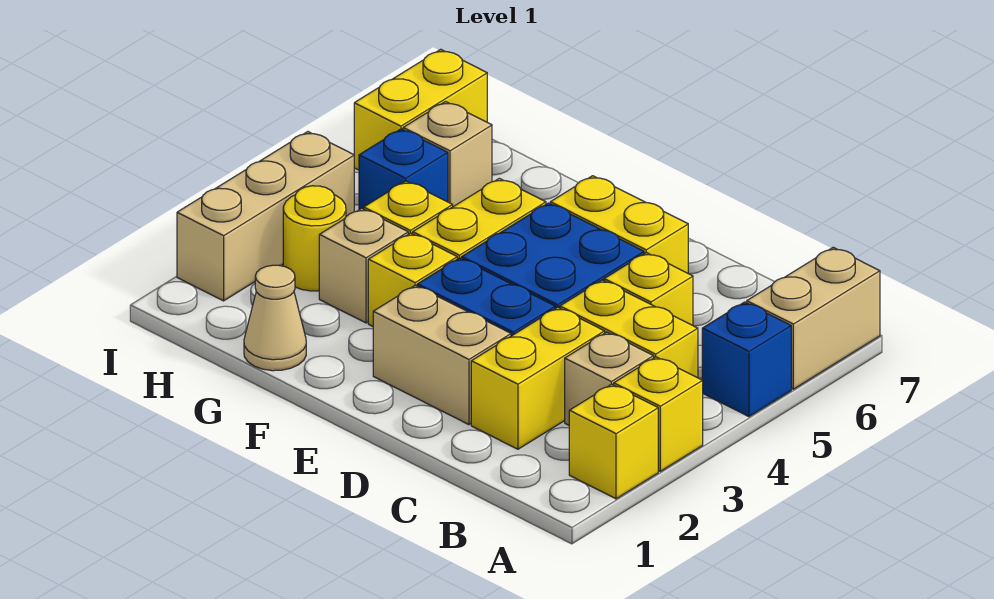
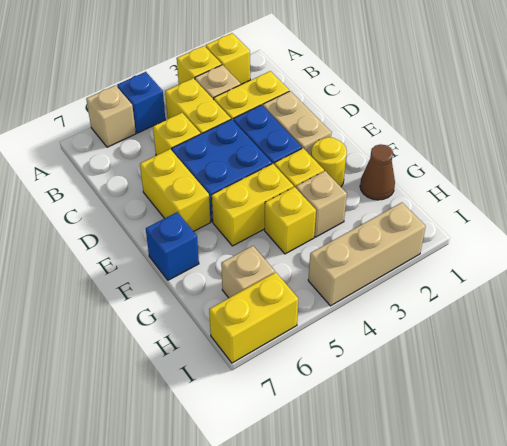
tan brick A6:A7 level 1 -> tan brick A6 level 1
tan cone G1 level 1 -> brown cone G1 level 1
yellow round brick H3 level 1 -> yellow round brick F2 level 1
blue brick H5 level 1 -> blue brick F7 level 1

